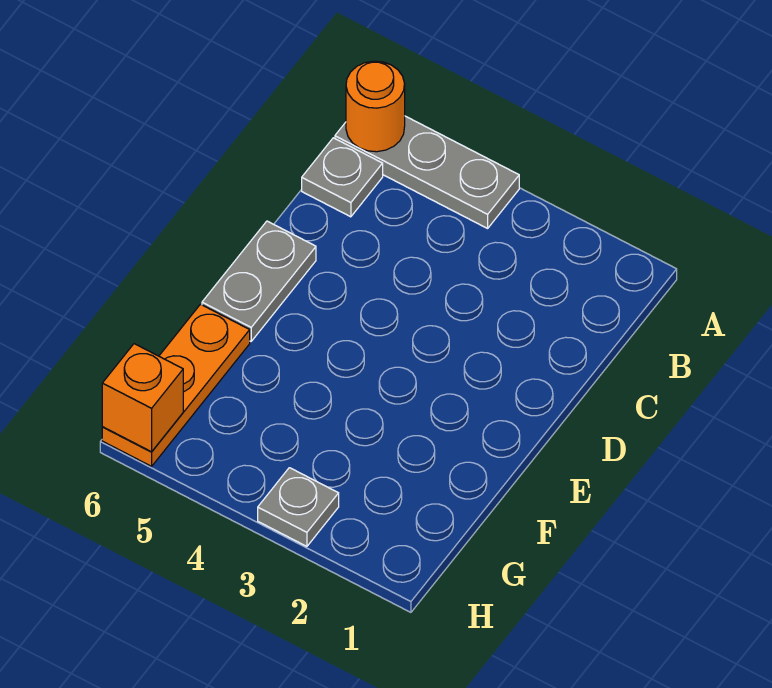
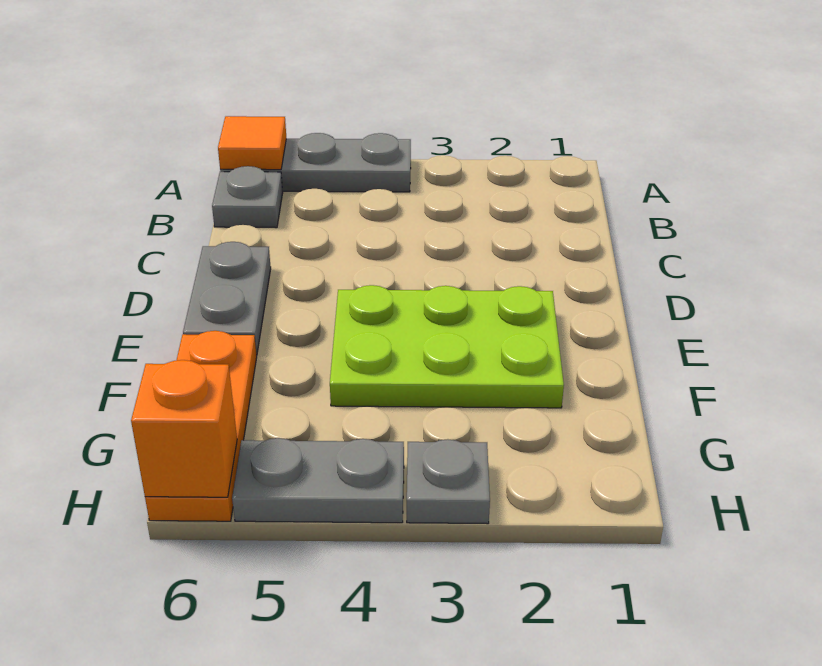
orange round brick A6 level 2 -> orange tile A6 level 2
none -> lime plate E2:F4 level 1
none -> grey plate H4:H5 level 1

